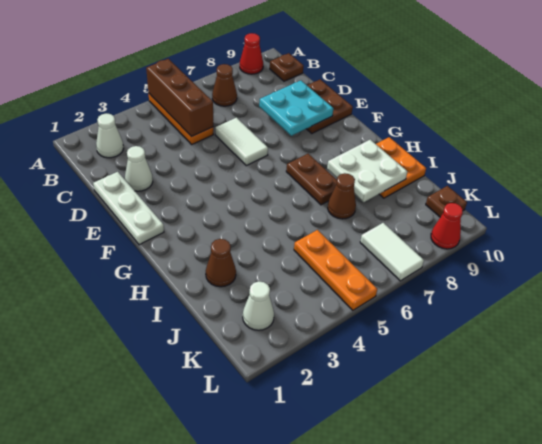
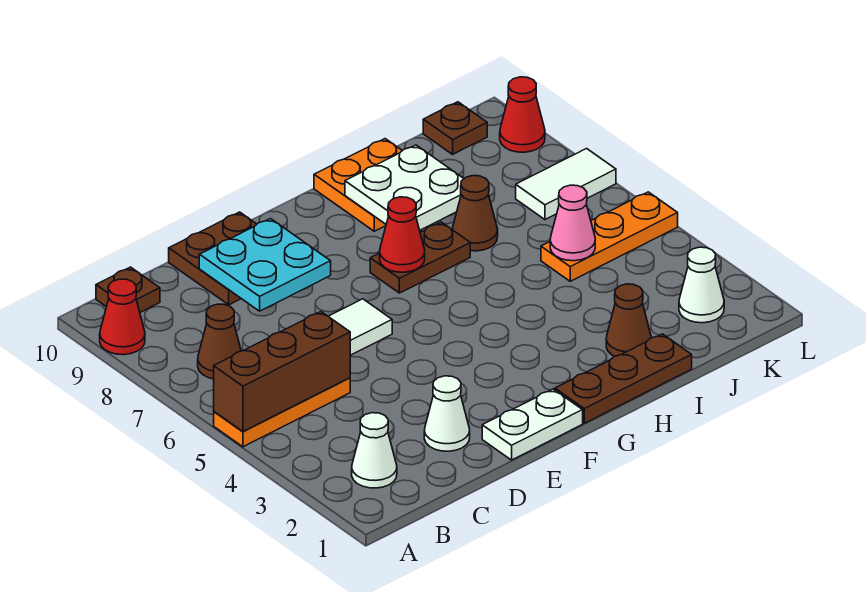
white plate D1:F1 level 1 -> white plate E1:F1 level 1
none -> brown plate G1:I1 level 1
none -> red cone G7 level 2
none -> pink cone J5 level 2

